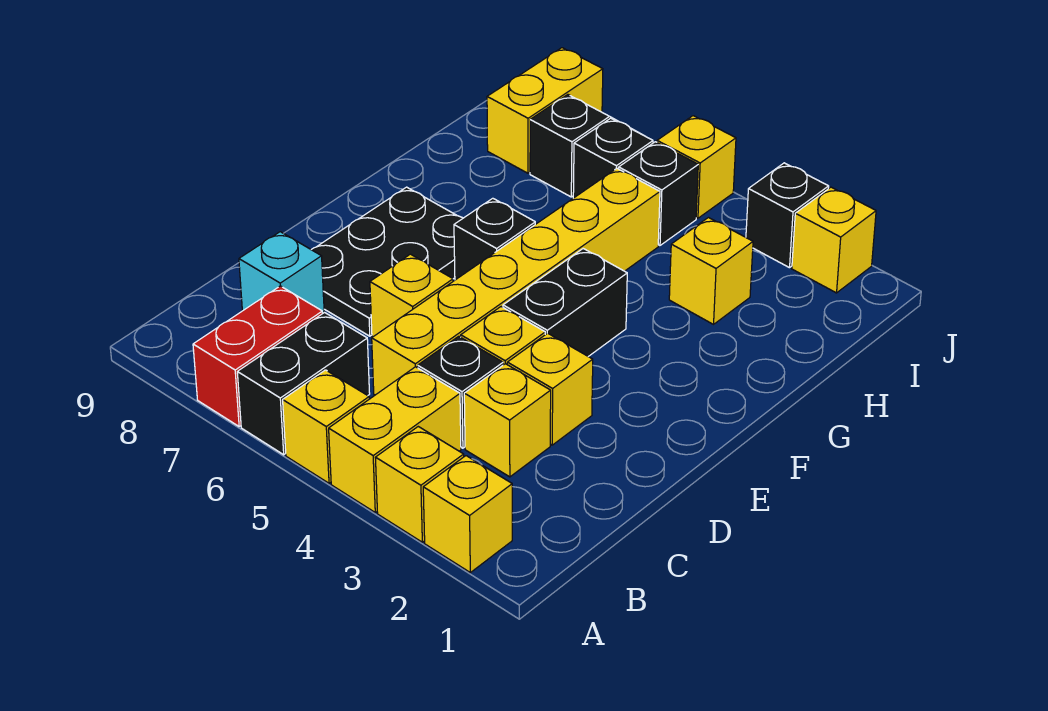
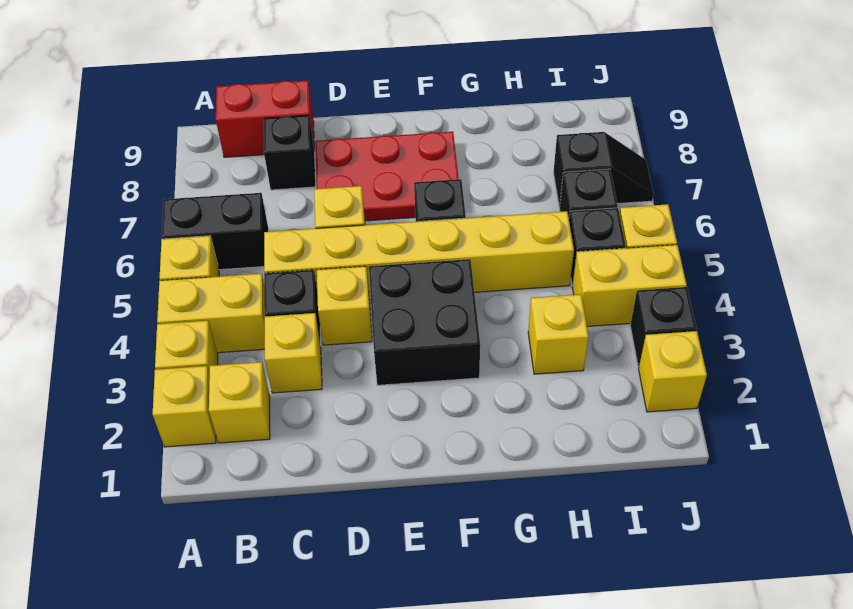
red brick A7:B7 level 1 -> red brick B9:C9 level 1
cyan brick C8 level 1 -> black brick C8 level 1
yellow brick D3 level 1 -> yellow brick B2 level 1
black plate D7:F8 level 1 -> red plate D7:F8 level 1
black brick E4:F4 level 1 -> black brick E3:F4 level 1
yellow brick I8:J8 level 1 -> yellow brick I4:J4 level 1

